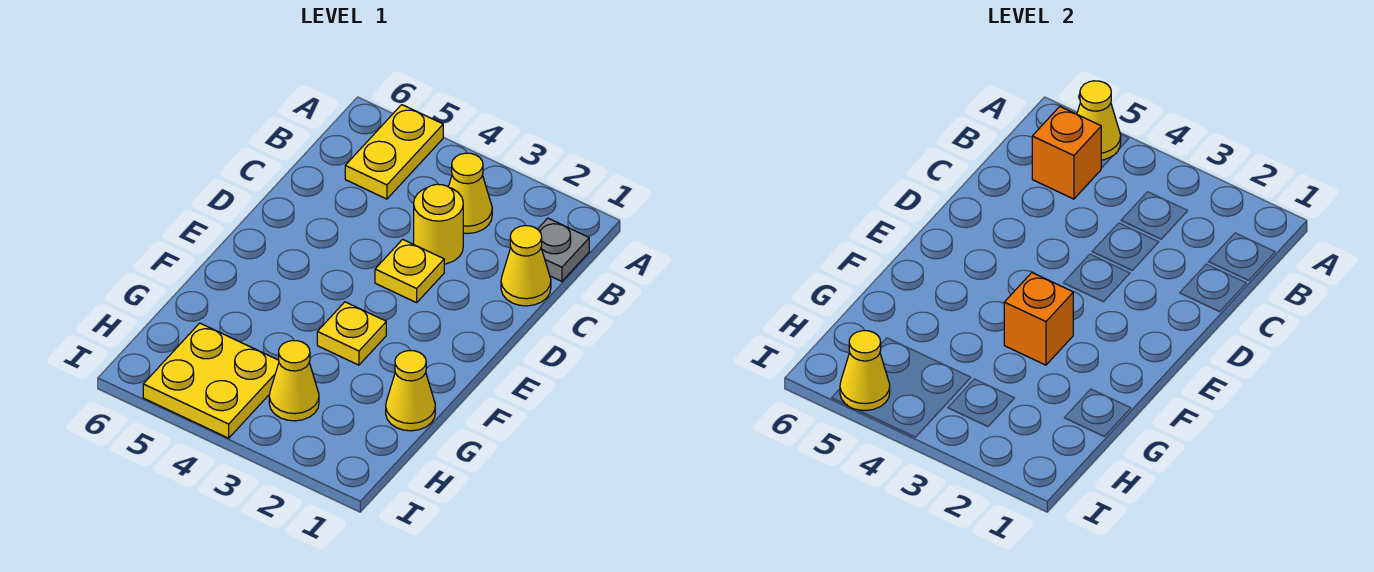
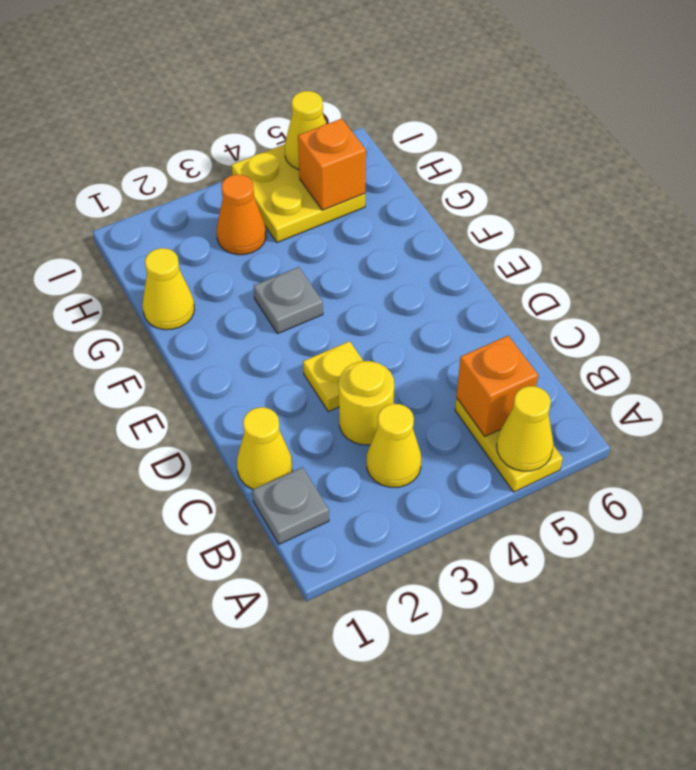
yellow plate F3 level 1 -> grey plate F3 level 1
orange brick F3 level 2 -> orange brick H5 level 2
yellow cone H3 level 1 -> orange cone H3 level 1

